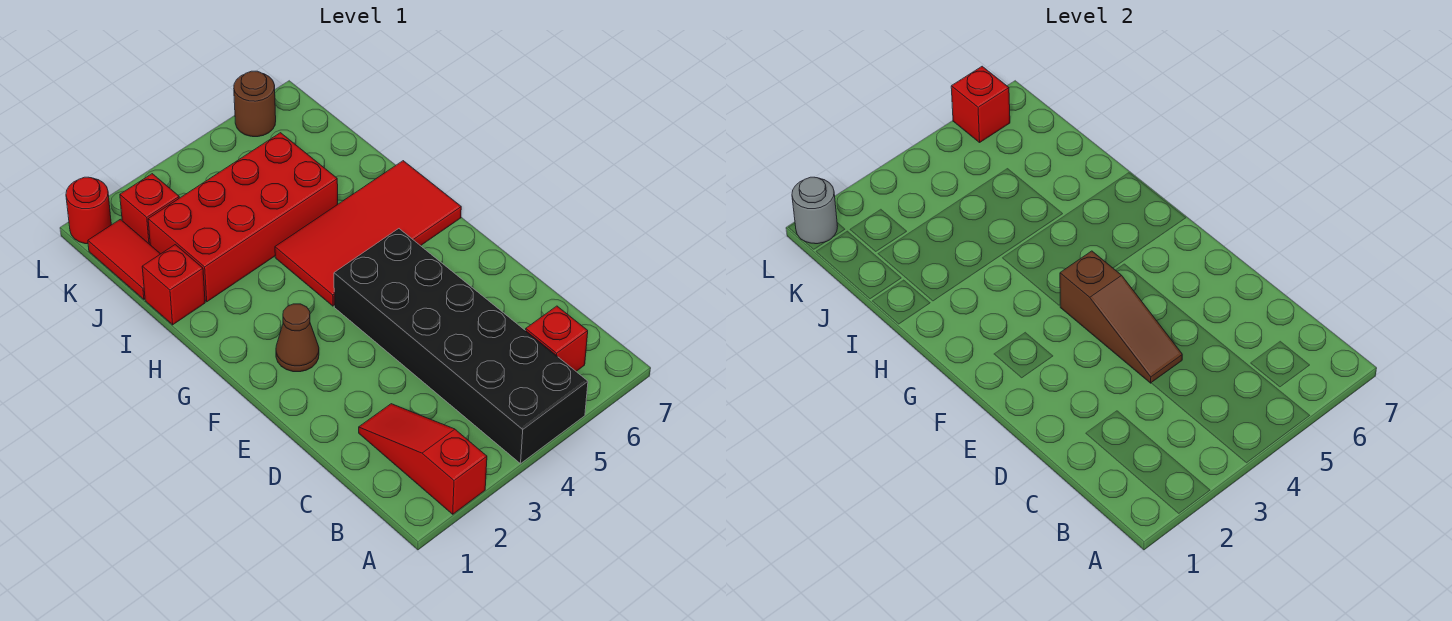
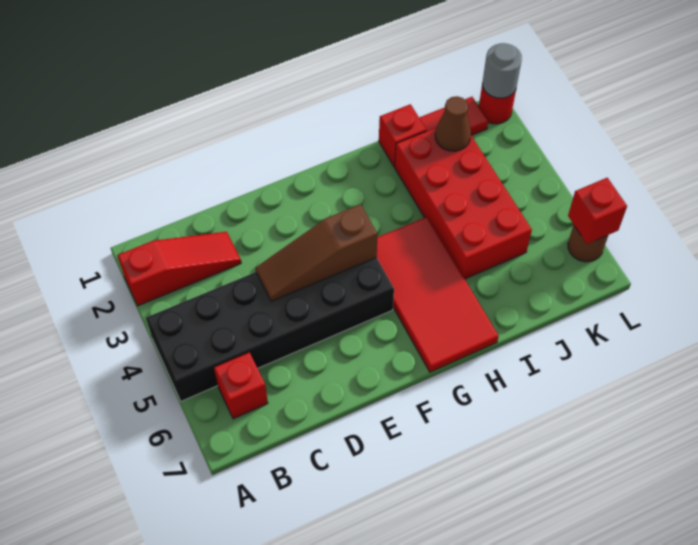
brown cone F2 level 1 -> brown cone J2 level 2
red brick K2 level 1 -> none

